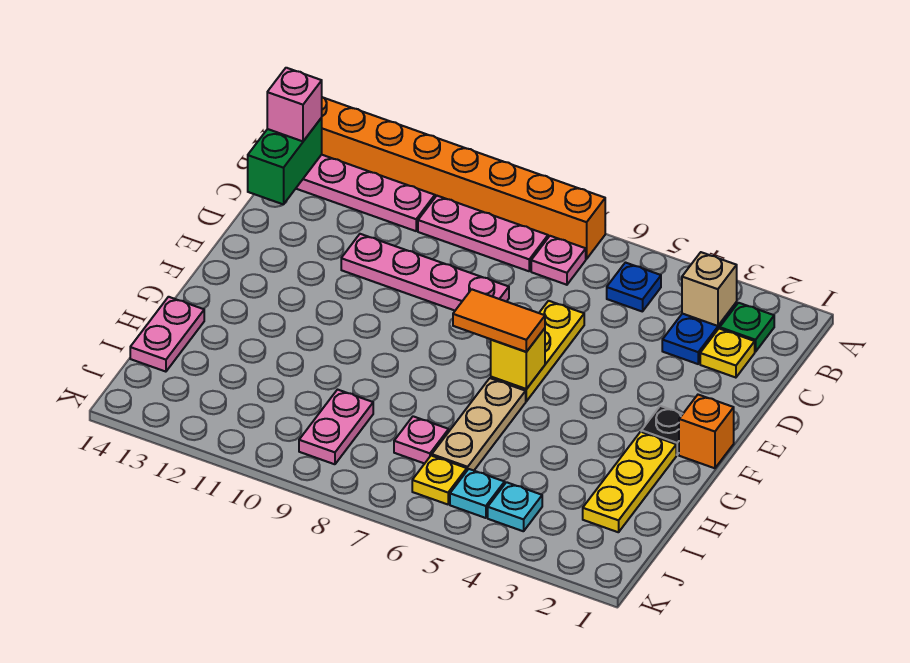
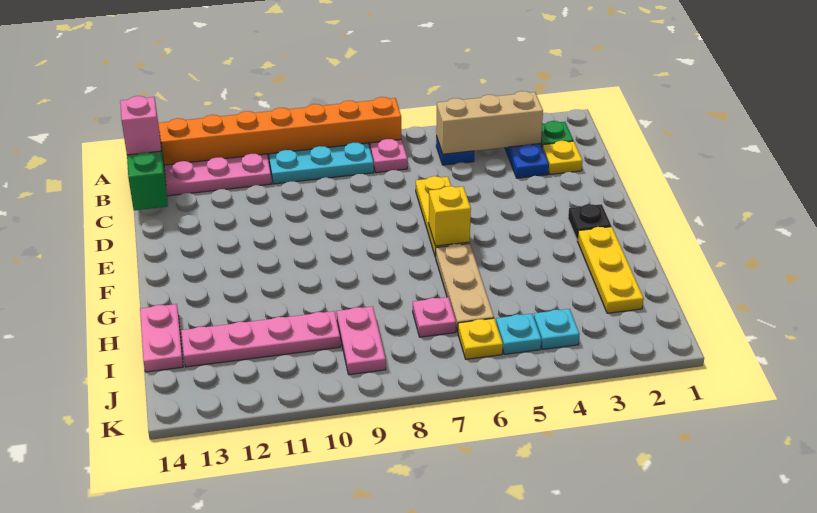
tan brick B3 level 2 -> tan brick B3:B5 level 2
pink plate B8:B10 level 1 -> cyan plate B8:B10 level 1
pink plate D8:D11 level 1 -> pink plate I10:I13 level 1
orange brick F1 level 1 -> none
orange tile F6:F7 level 3 -> none

